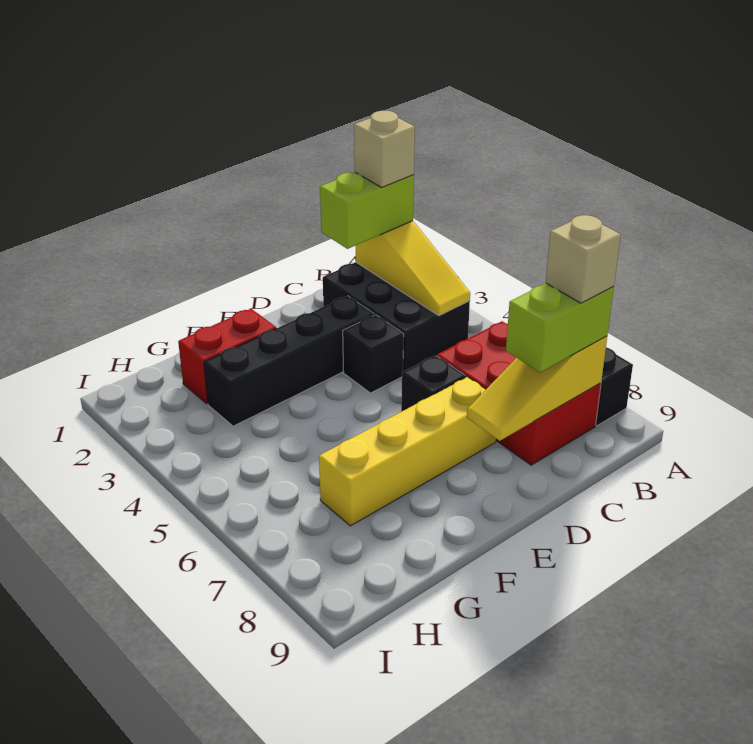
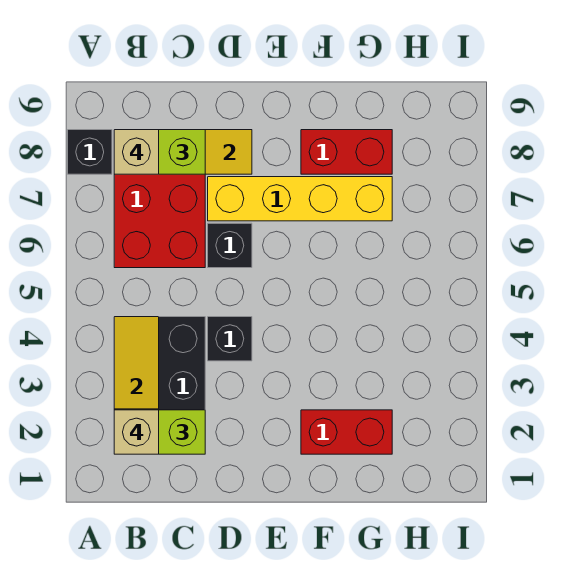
black brick D3:G3 level 1 -> none
none -> red brick F8:G8 level 1

